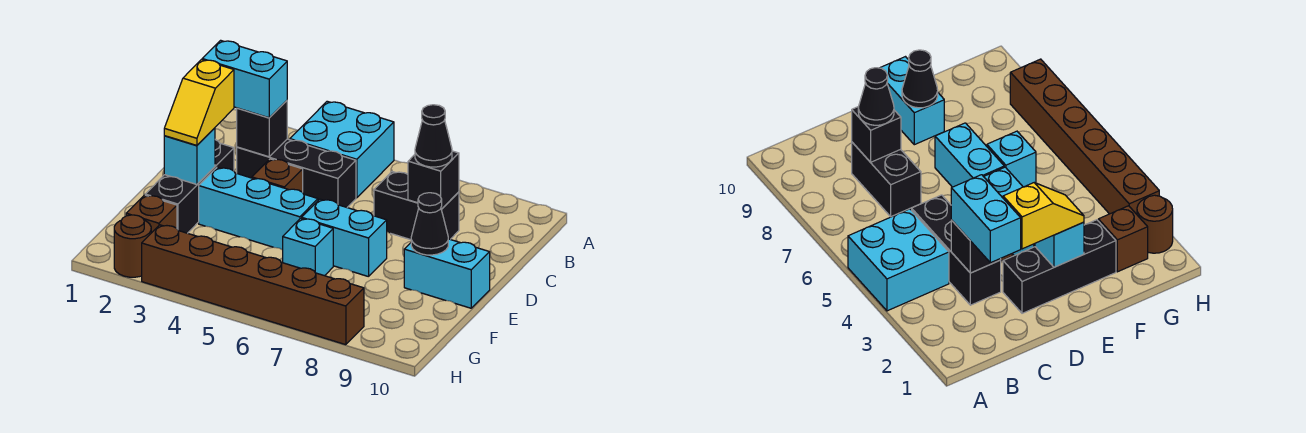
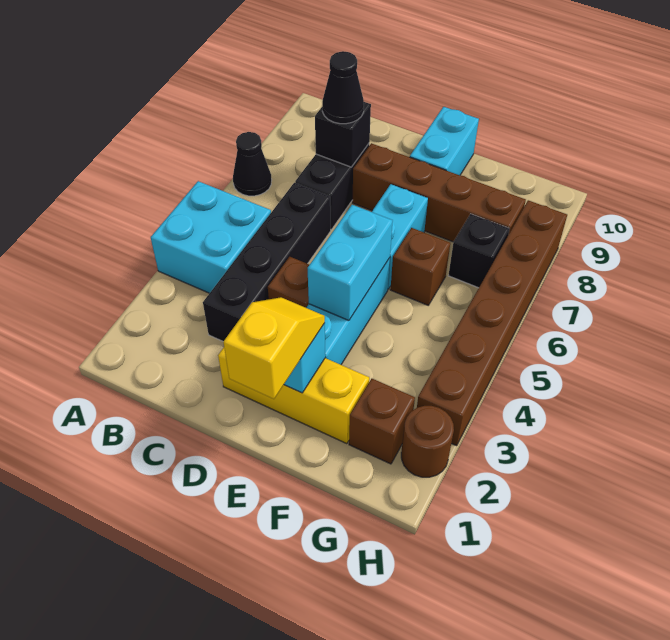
cyan brick C2:C3 level 3 -> cyan brick E4:E5 level 2
black brick C3:C5 level 1 -> black brick C3:C6 level 1
black brick C3 level 2 -> black brick G7 level 1
black brick D2:F2 level 1 -> yellow brick D2:F2 level 1
yellow slope D2:E2 level 3 top D -> yellow slope E1:E2 level 3 top 1
none -> brown brick D8:G8 level 1
black cone E9 level 2 -> black cone A7 level 1
cyan brick F6 level 1 -> brown brick F6 level 1

